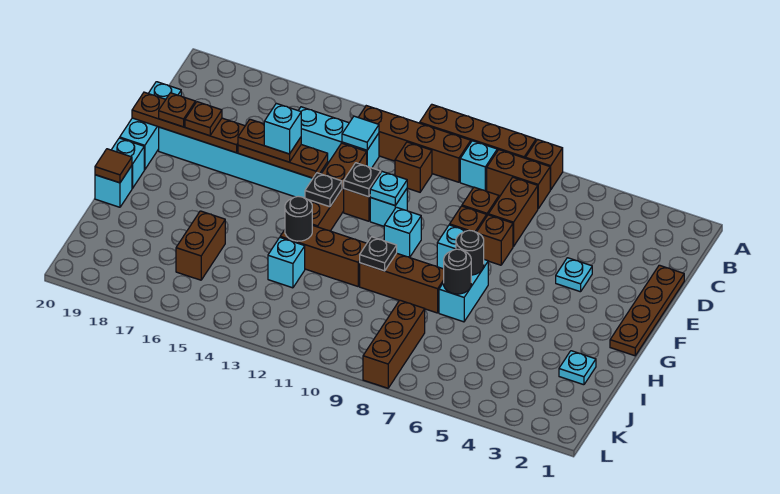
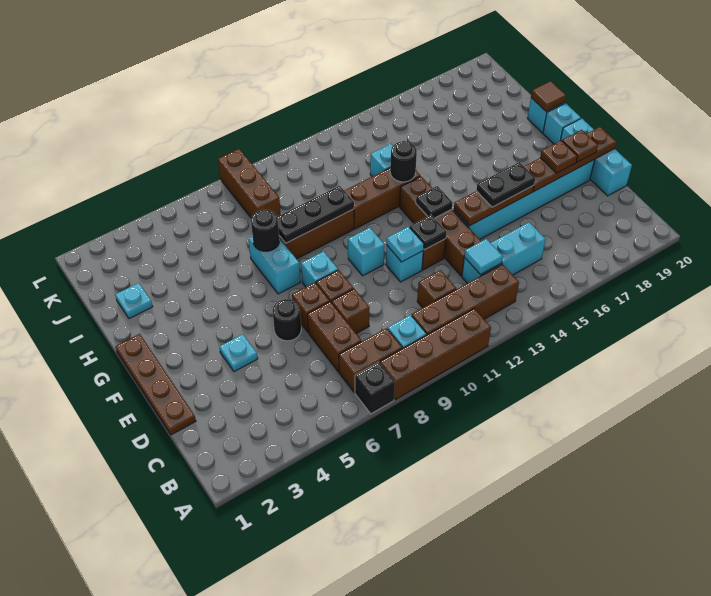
brown brick A7 level 1 -> black brick A7 level 1
brown plate E15:E16 level 3 -> black plate E15:E16 level 3
cyan brick E15 level 4 -> none
black round brick G7 level 2 -> black round brick E6 level 1
black plate H10 level 2 -> black plate H8:H10 level 2
brown brick I16:J16 level 1 -> none

